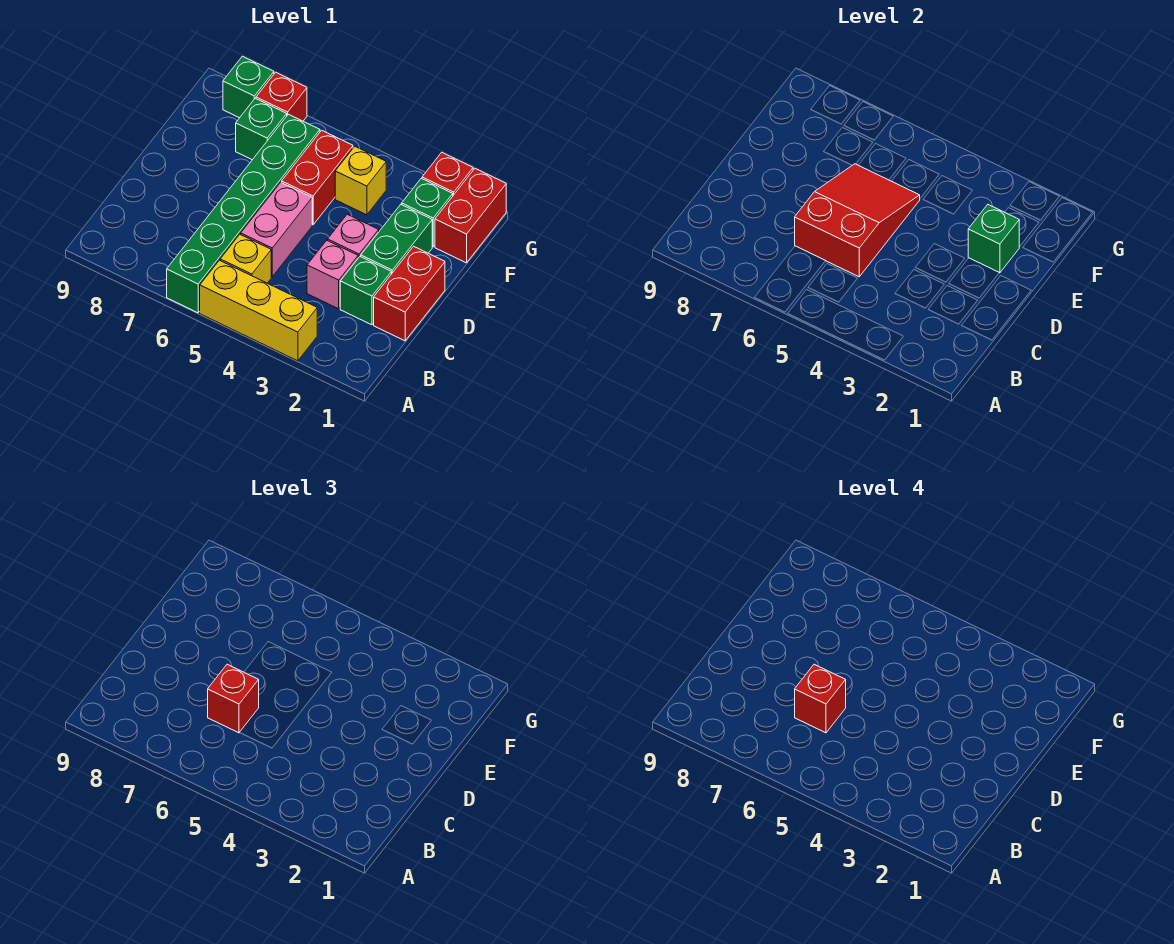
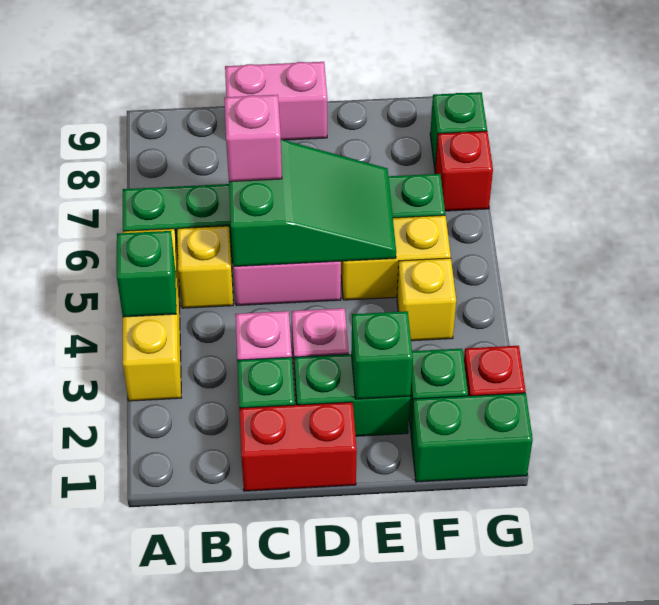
red slope C5:E6 level 2 top C -> green slope C5:E6 level 2 top C
red brick C6 level 3 -> pink brick C6 level 3
red brick C6 level 4 -> none
none -> pink brick C9:D9 level 1
red brick E5:F5 level 1 -> yellow brick E5:F5 level 1
red brick F1:G1 level 1 -> green brick F1:G1 level 1
green brick F7 level 1 -> green brick A4 level 2

